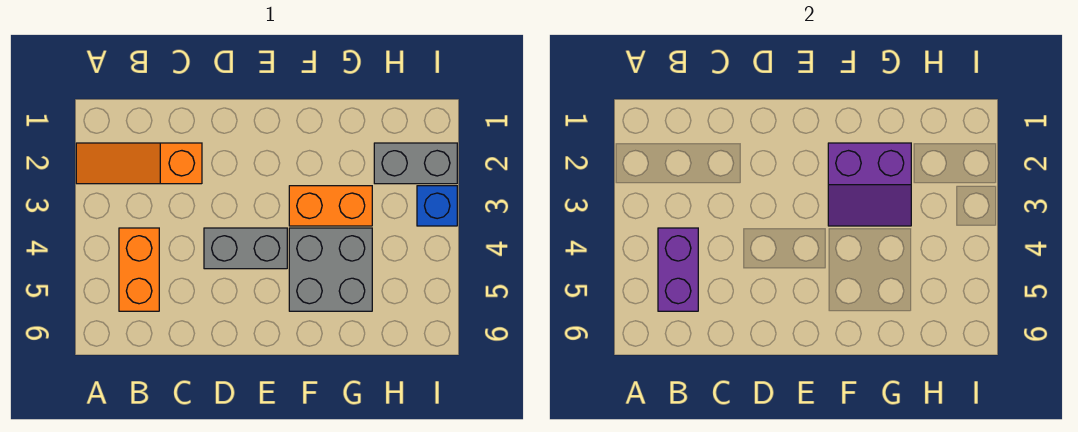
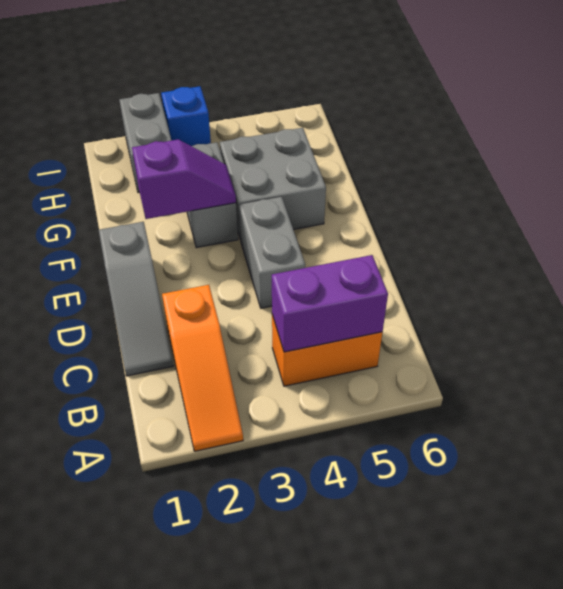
none -> grey slope C1:E1 level 1 top E
purple slope F2:G3 level 2 top 2 -> purple slope F2:F3 level 2 top 2
orange brick F3:G3 level 1 -> grey brick F3:G3 level 1

